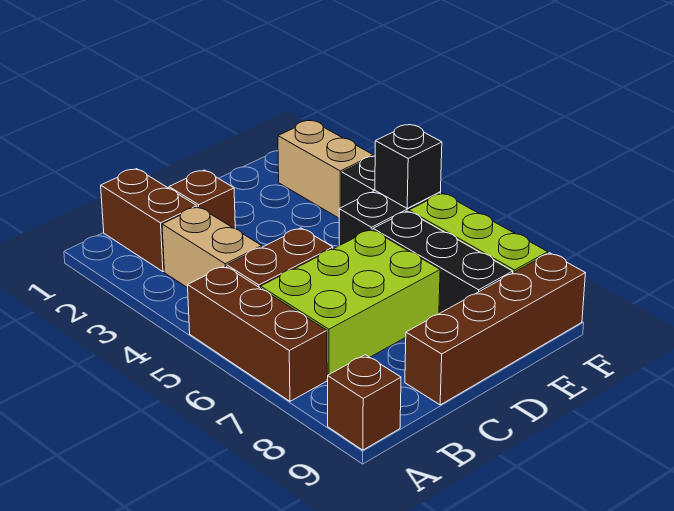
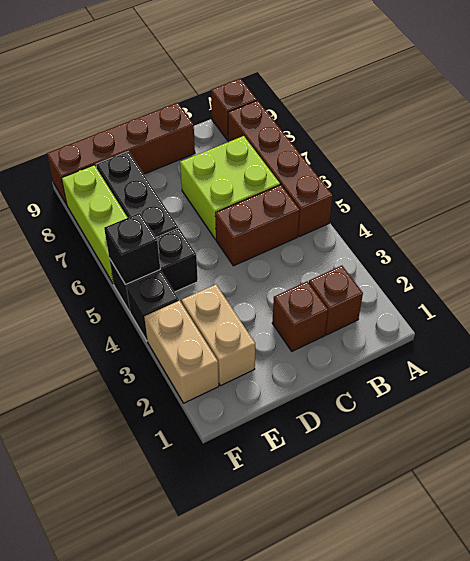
brown brick A5:A7 level 1 -> brown brick A5:A8 level 1
brown brick B1:B2 level 1 -> brown brick B2 level 1
tan brick B3:B4 level 1 -> tan brick E2:E3 level 1
lime brick B6:D7 level 1 -> lime brick B6:C7 level 1

